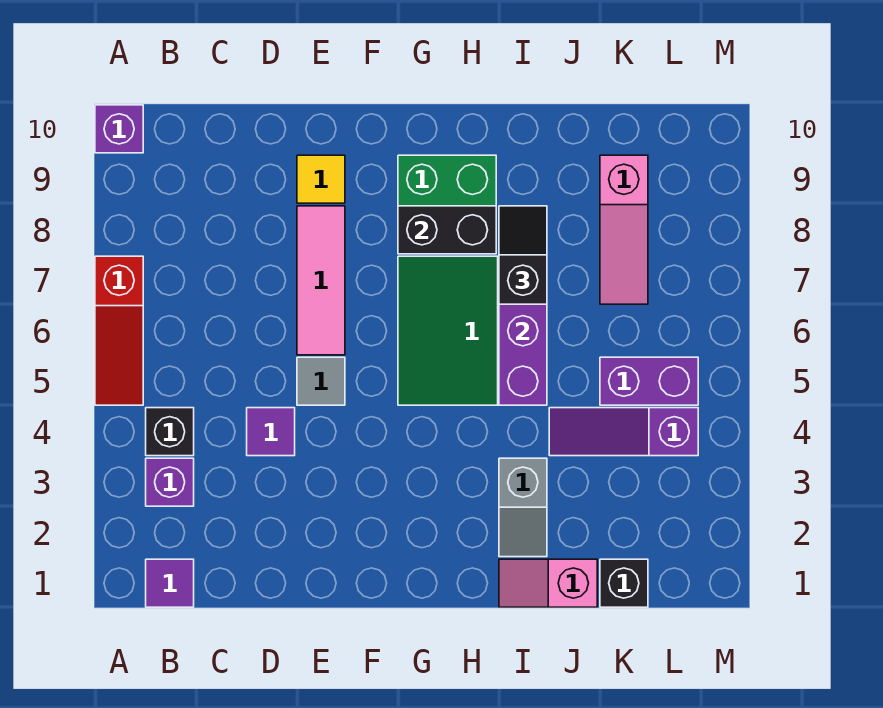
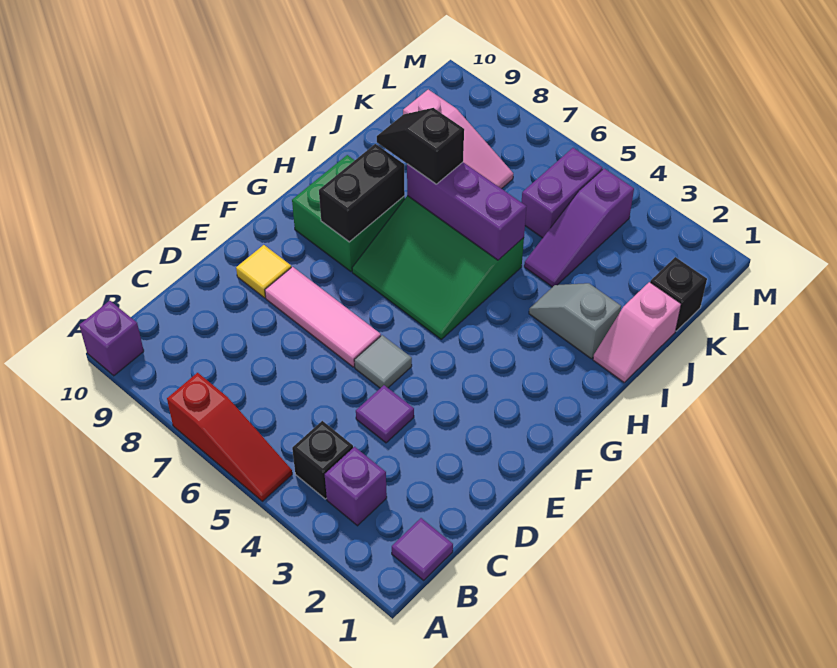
grey slope I2:I3 level 1 top 3 -> grey slope I2:I3 level 1 top 2

